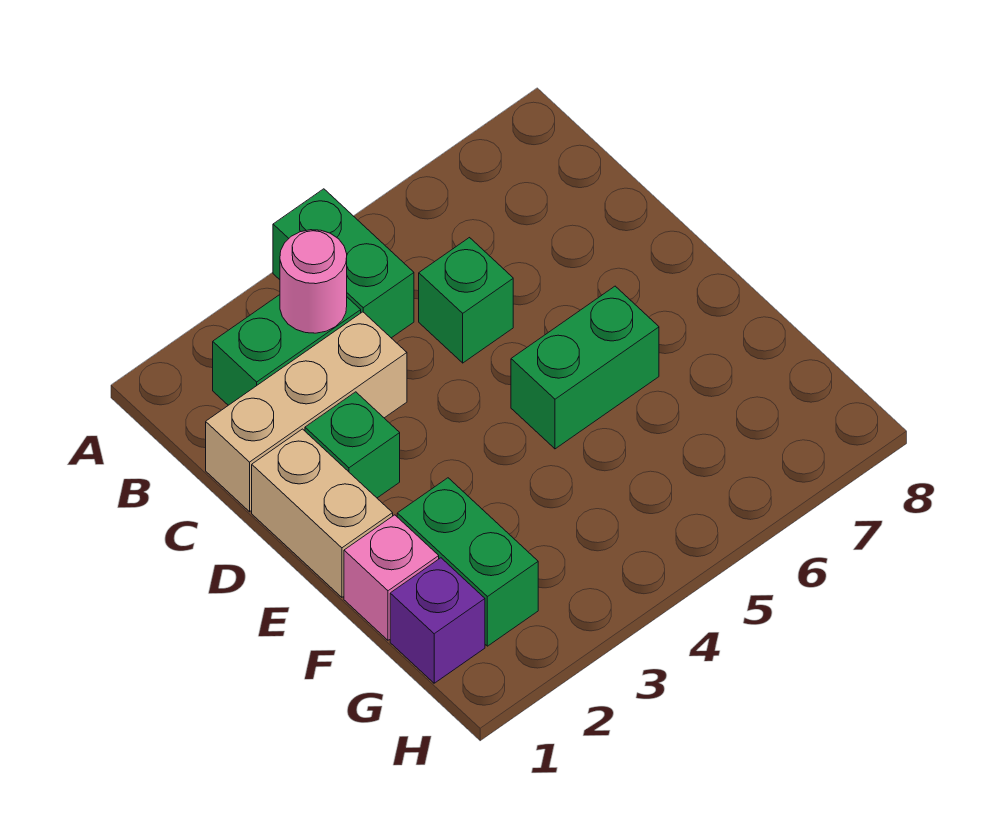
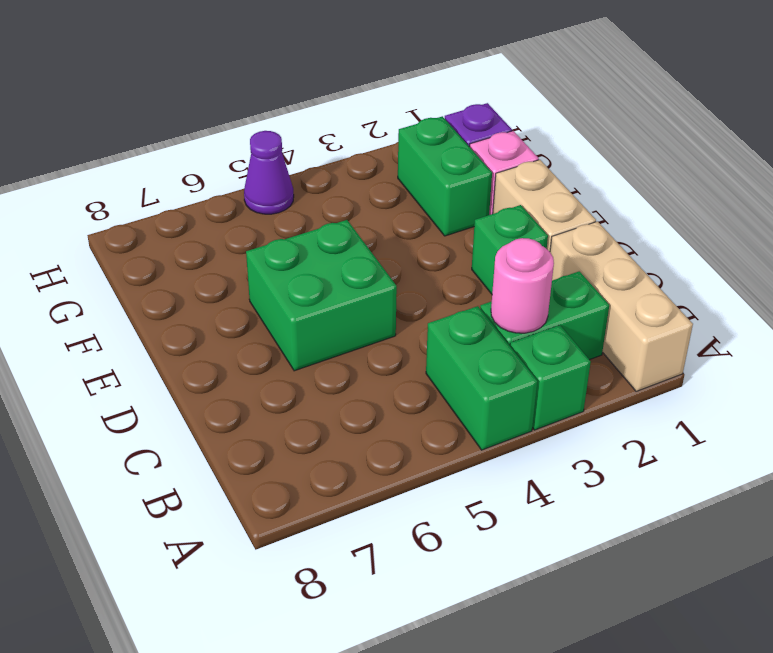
tan brick C1:C3 level 1 -> tan brick A1:C1 level 1
green brick C5 level 1 -> green brick A3 level 1
green brick E5:E6 level 1 -> green brick D5:E6 level 1
none -> purple cone H5 level 1

